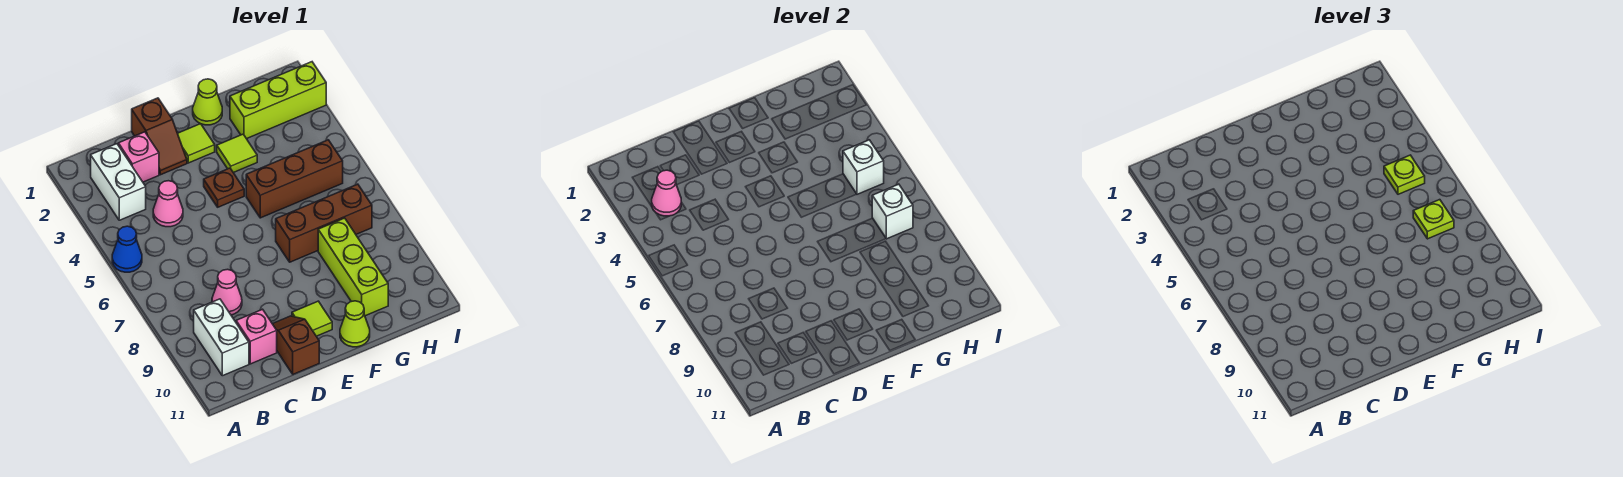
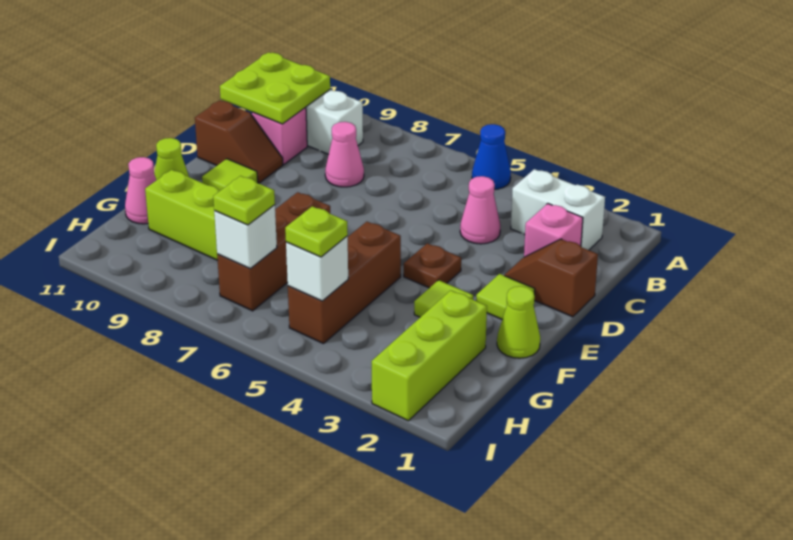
pink cone B3 level 2 -> pink cone G11 level 1
none -> lime plate B10:C11 level 2

